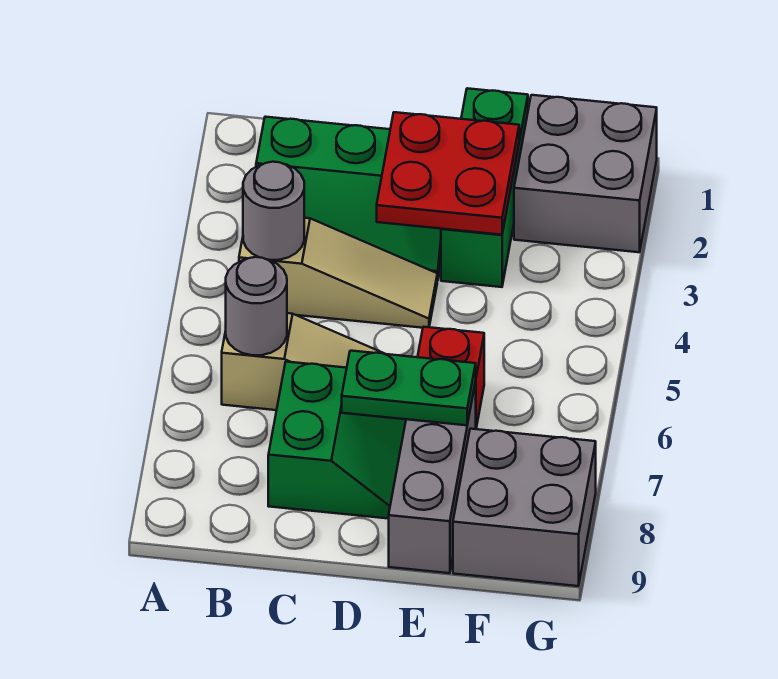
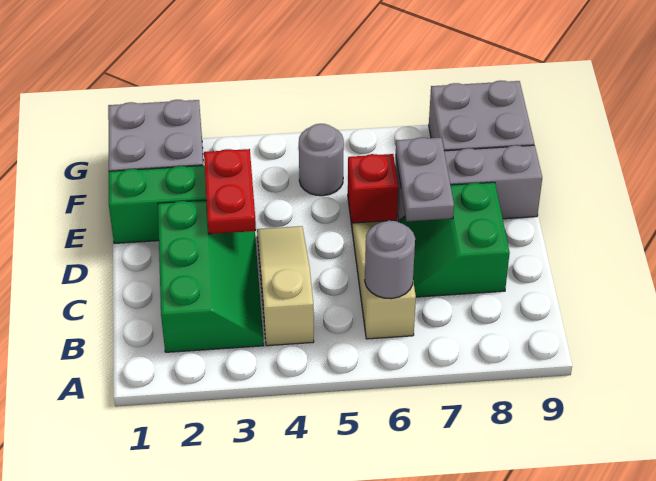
grey round brick B4 level 2 -> grey round brick F5 level 1
green slope C7:D8 level 1 top C -> green slope C7:D8 level 1 top 8
red plate D2:E3 level 2 -> red plate D3:E3 level 2
green plate D7:E7 level 2 -> grey plate D7:E7 level 2

